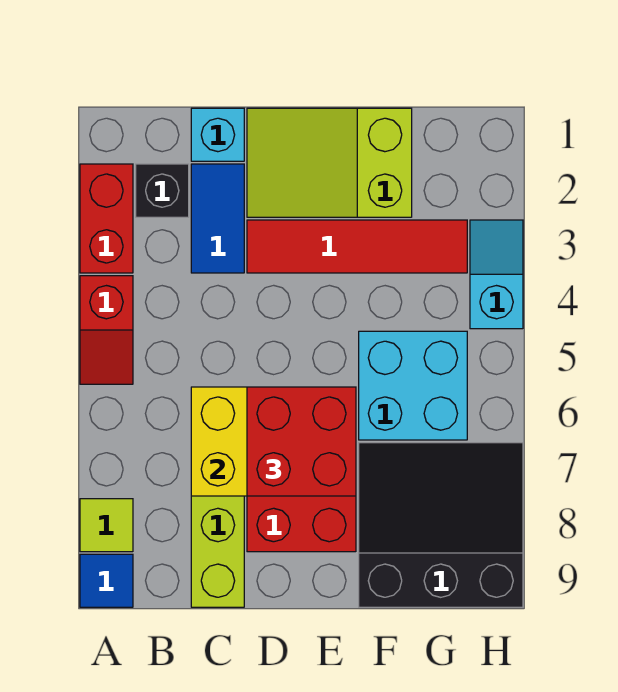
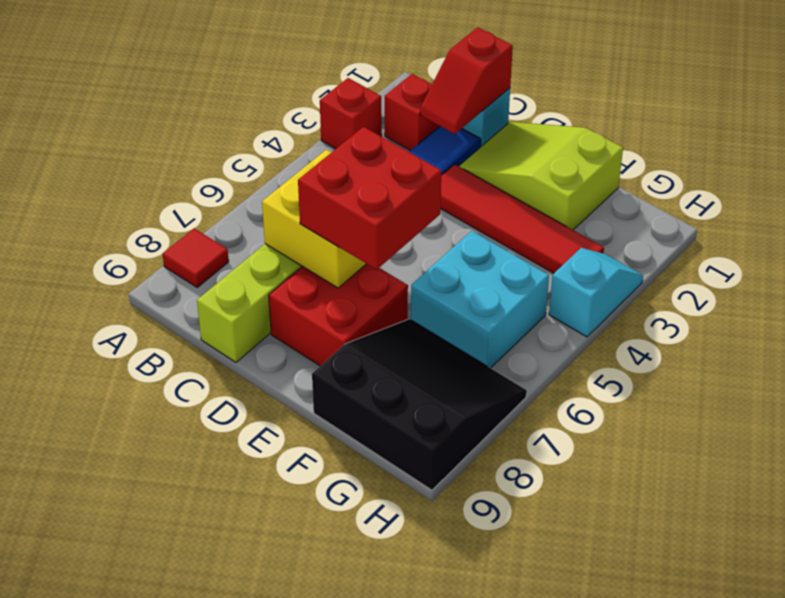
red brick A2:A3 level 1 -> red brick A3 level 1
red slope A4:A5 level 1 top 4 -> red slope C1:C2 level 2 top 1
lime tile A8 level 1 -> red tile A8 level 1
blue tile A9 level 1 -> none
black brick B2 level 1 -> red brick B2 level 1

